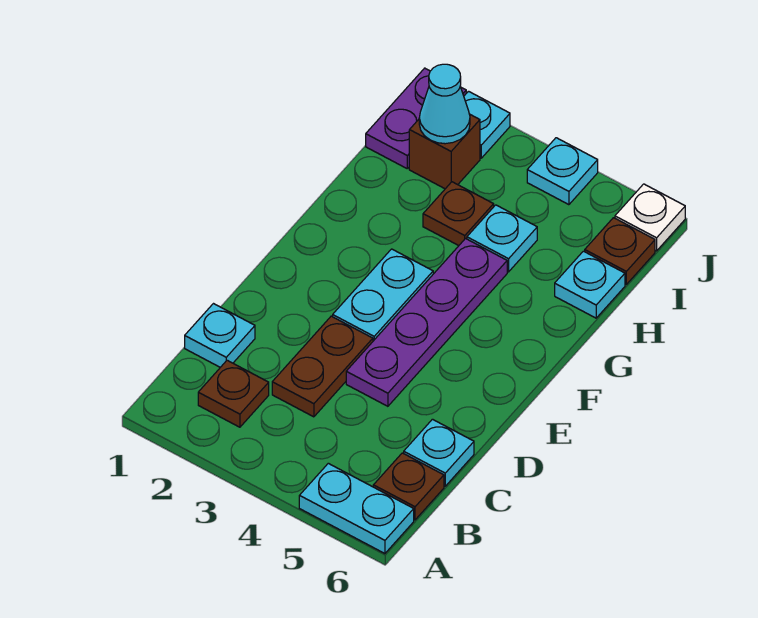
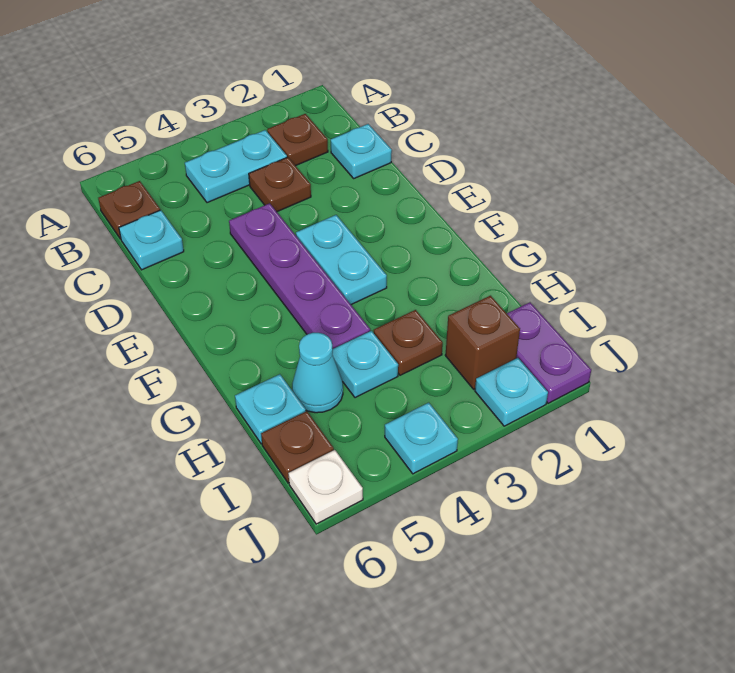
cyan plate A5:A6 level 1 -> cyan plate B3:B4 level 1
brown plate C3:D3 level 1 -> brown plate C3 level 1
cyan cone I2 level 2 -> cyan cone H5 level 1

